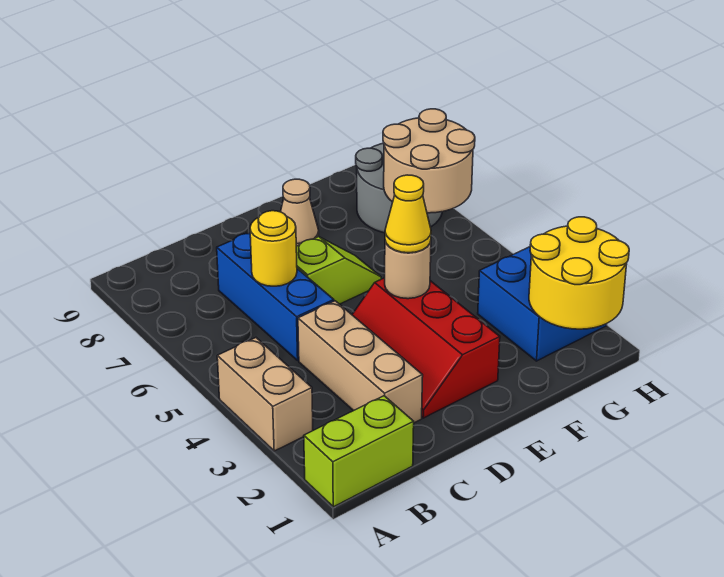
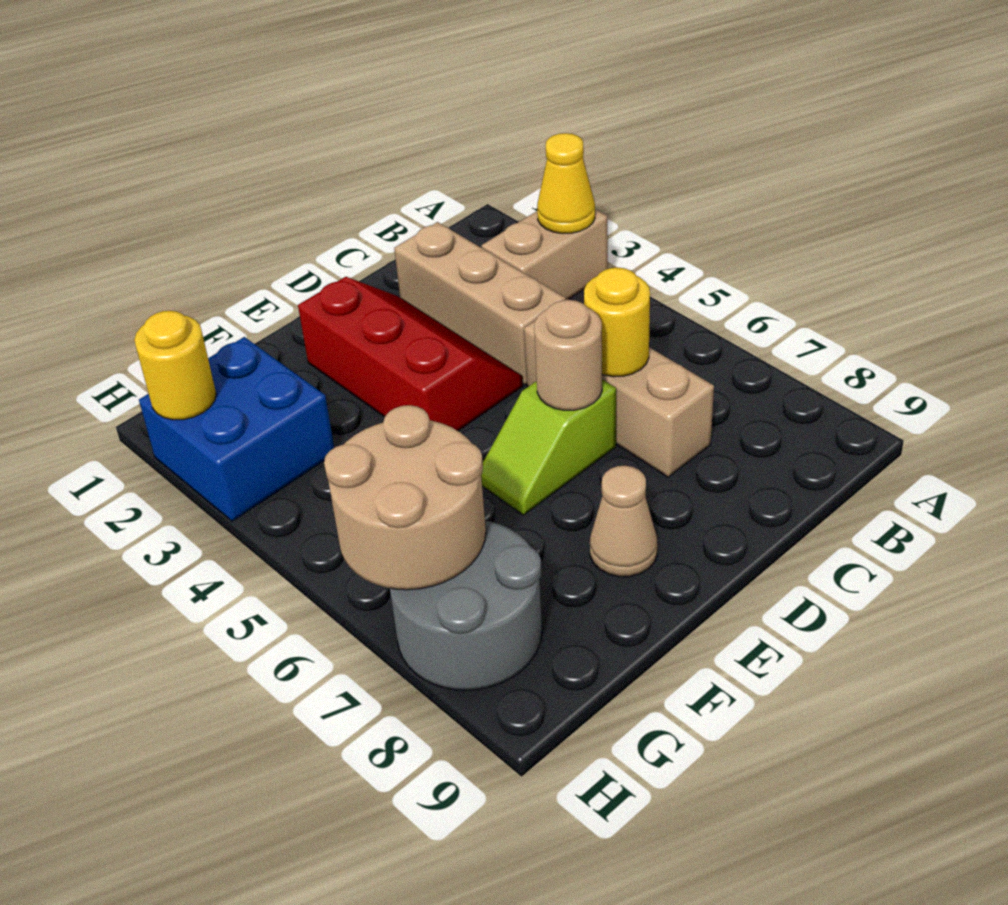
lime brick A1:B1 level 1 -> none
tan brick A3:A4 level 1 -> tan brick A3:B3 level 1
blue brick C5:C7 level 1 -> tan brick C5:C7 level 1
tan round brick E4 level 2 -> tan round brick D6 level 2
yellow cone E4 level 3 -> yellow cone A3 level 2
yellow round brick G1:H2 level 2 -> yellow round brick H2 level 2

